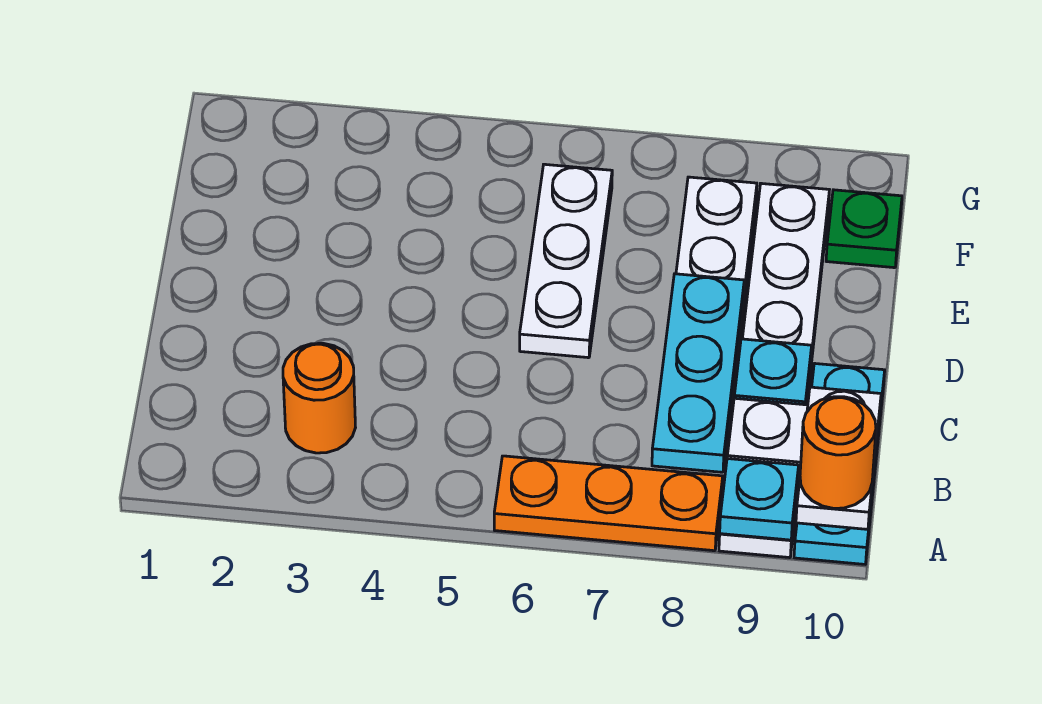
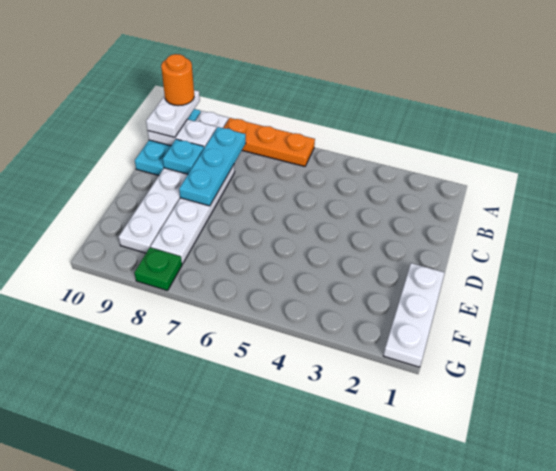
cyan plate A9 level 2 -> none
orange round brick B3 level 1 -> none
white plate D6:F6 level 1 -> white plate E1:G1 level 1
green plate F10 level 1 -> green plate G8 level 1

